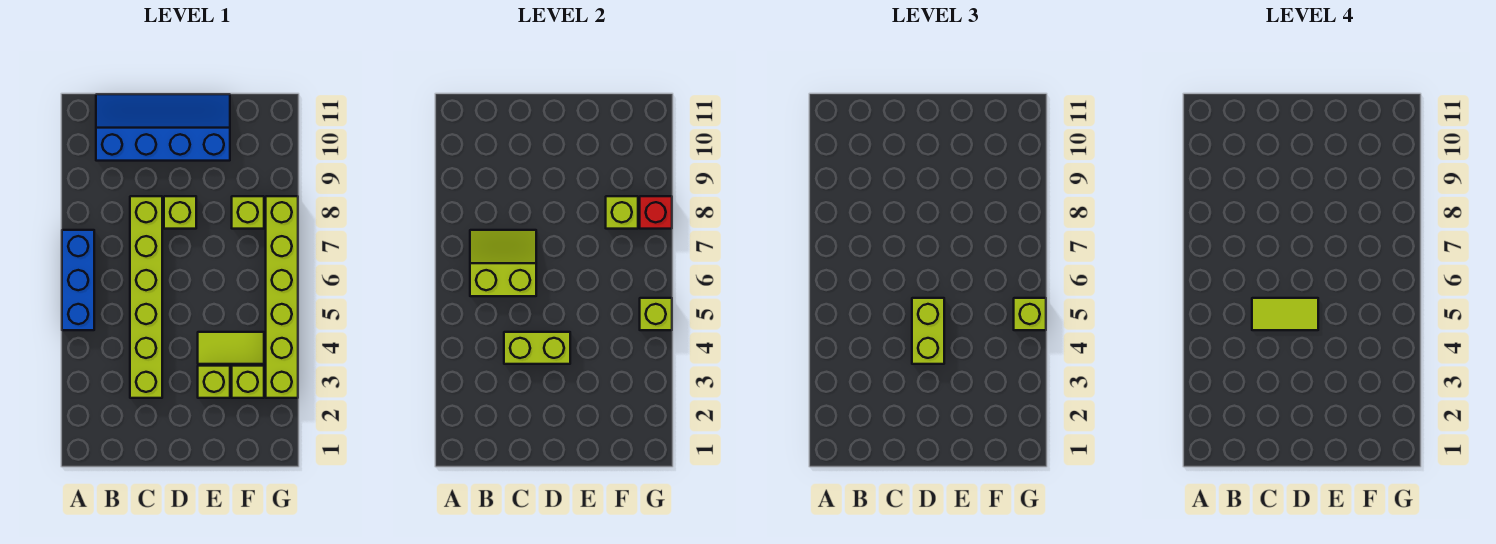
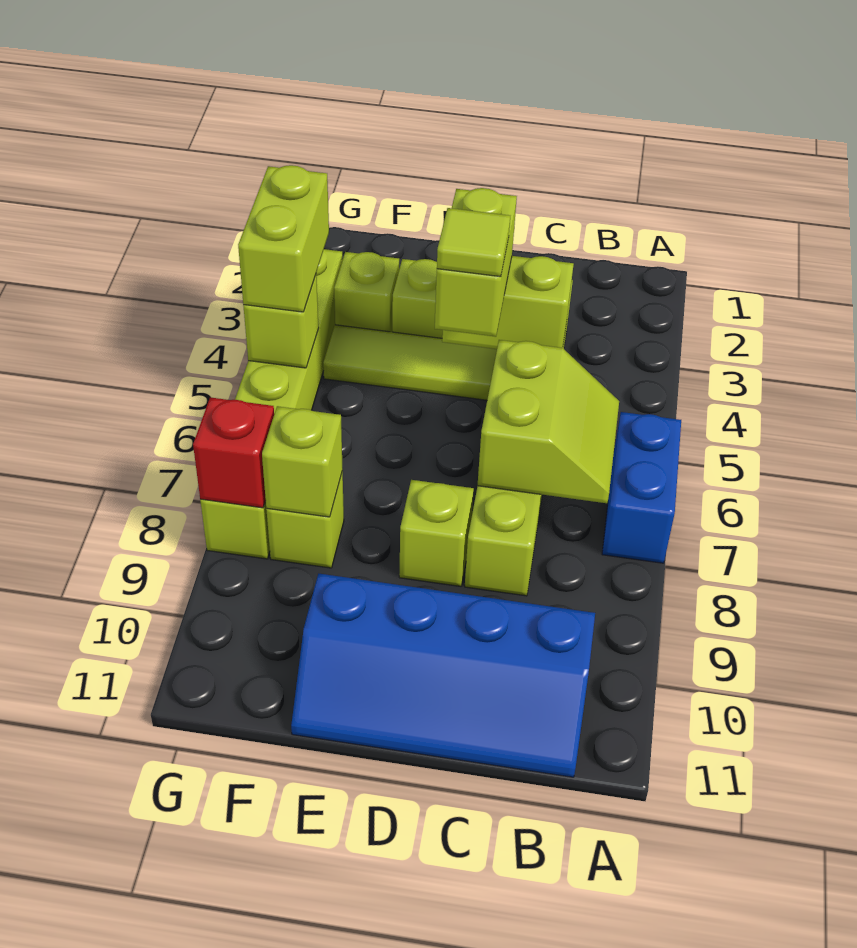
blue brick A5:A7 level 1 -> blue brick A6:A7 level 1
lime slope B6:C7 level 2 top 6 -> lime slope B6:C7 level 2 top C
lime tile C5:D5 level 4 -> lime tile D5 level 4
lime tile E4:F4 level 1 -> lime tile D4:F4 level 1
lime brick G5 level 3 -> lime brick G4:G5 level 3

